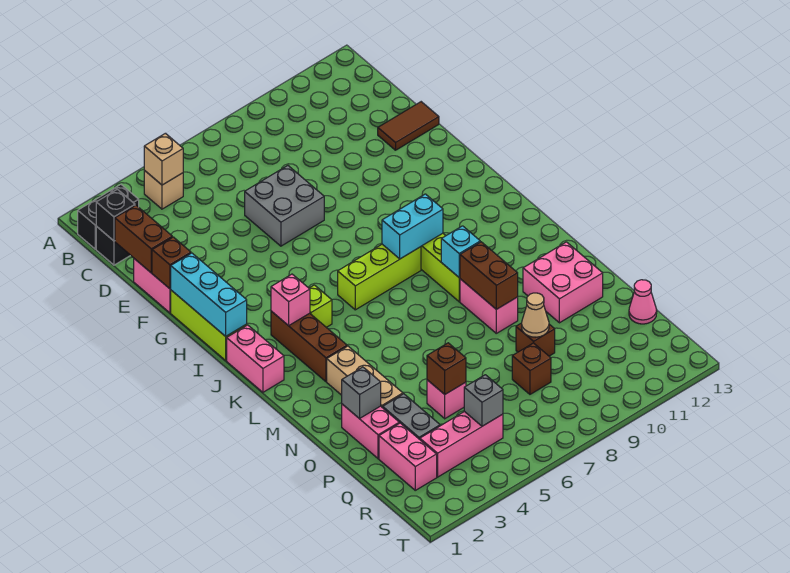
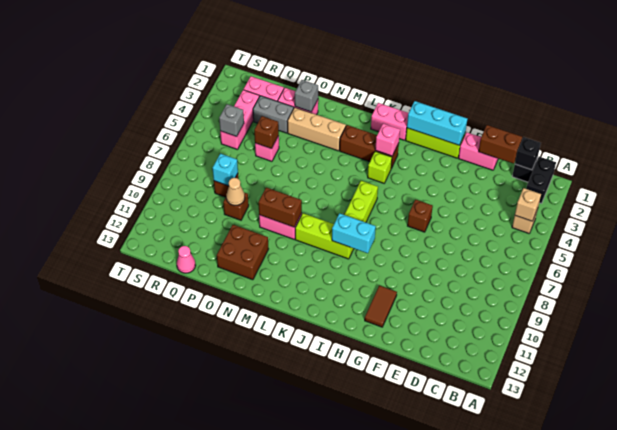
grey brick E6:F7 level 1 -> none
brown tile E12:E13 level 1 -> brown tile G11:G12 level 1
brown brick F1 level 2 -> brown brick G6 level 1
cyan brick J8:J9 level 2 -> cyan brick I9:J9 level 2
cyan brick L9 level 2 -> cyan brick Q8 level 2
pink brick N11:O12 level 1 -> brown brick N11:O12 level 1

